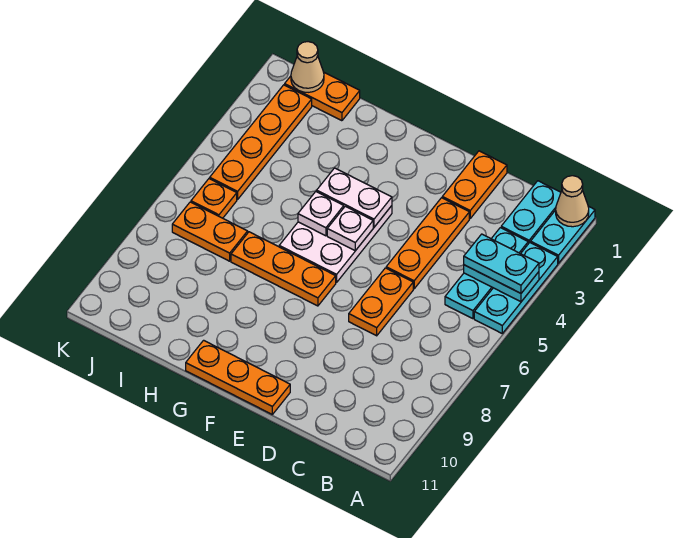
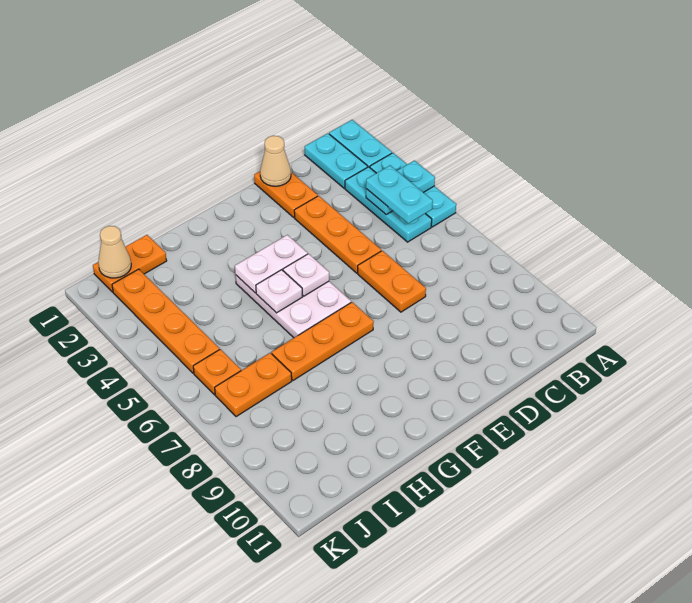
tan cone A1 level 2 -> tan cone D1 level 2
cyan plate A4:B4 level 3 -> cyan plate B4:B5 level 3
orange plate E11:G11 level 1 -> none

